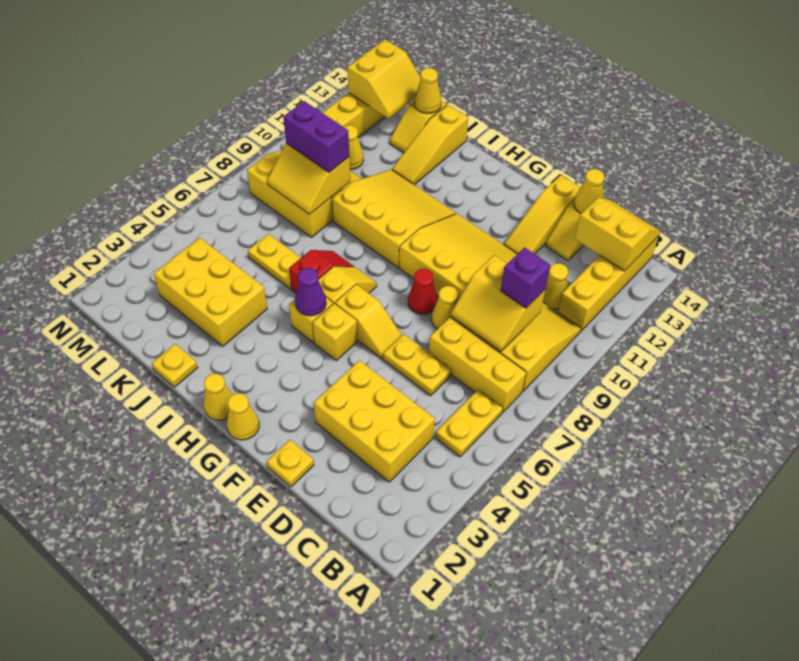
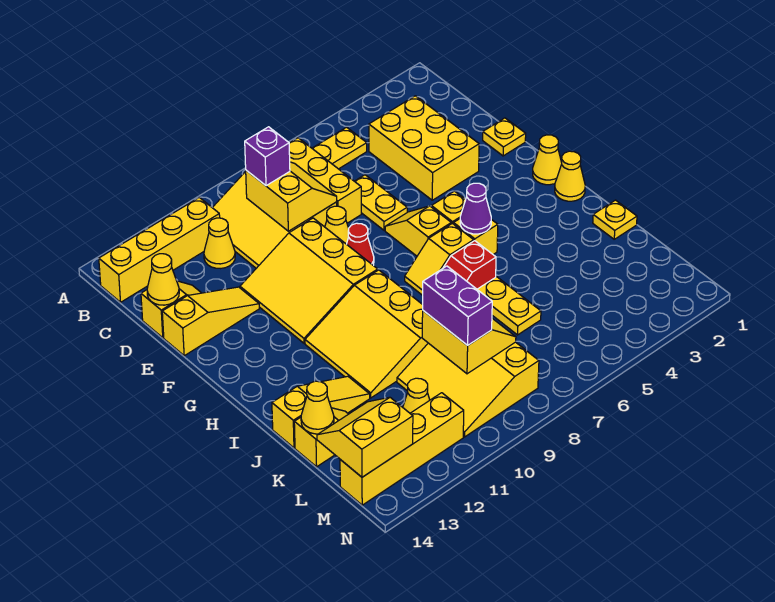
yellow slope B13:C14 level 2 top 13 -> none
yellow brick J3:L4 level 1 -> none

